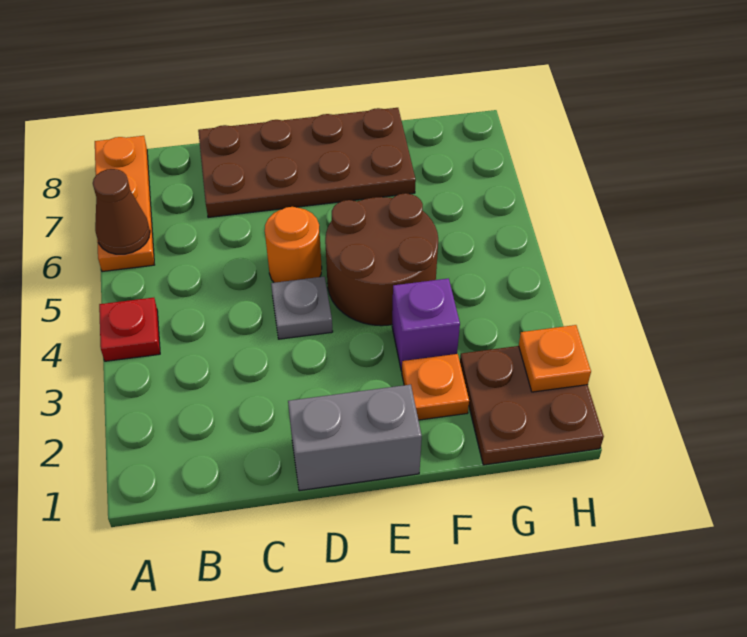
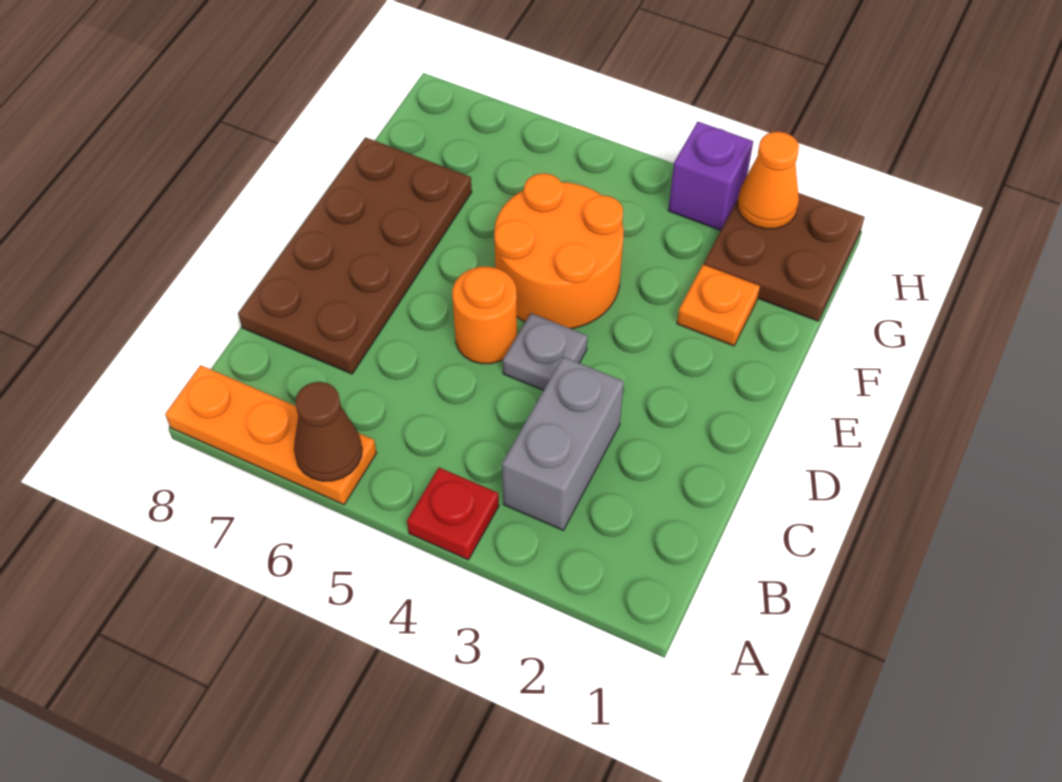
grey brick D1:E1 level 1 -> grey brick B3:C3 level 1
brown round brick E4:F5 level 1 -> orange round brick E4:F5 level 1
purple brick F3 level 1 -> purple brick H3 level 1
orange plate H2 level 2 -> orange cone H2 level 2

